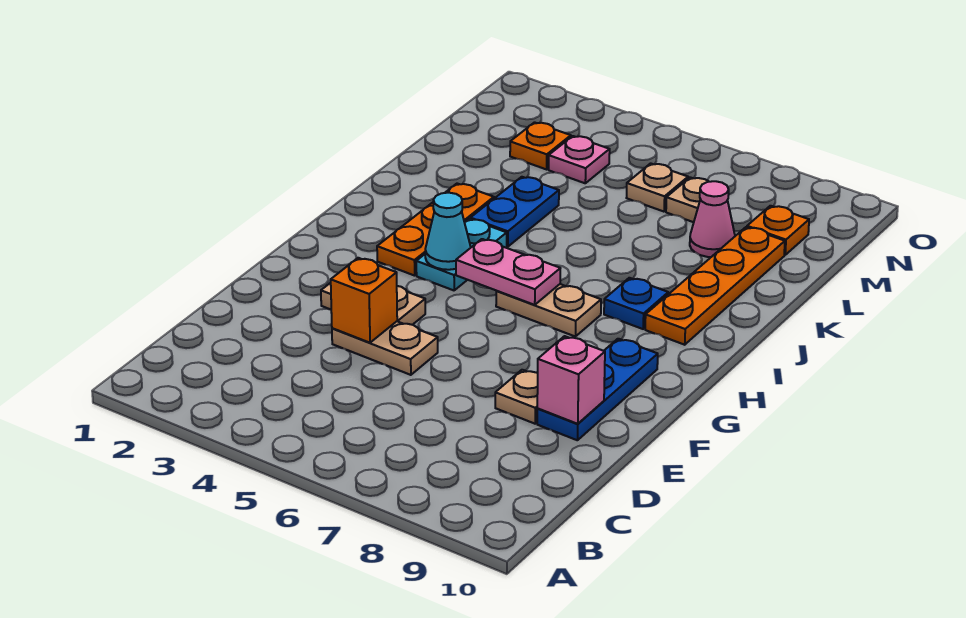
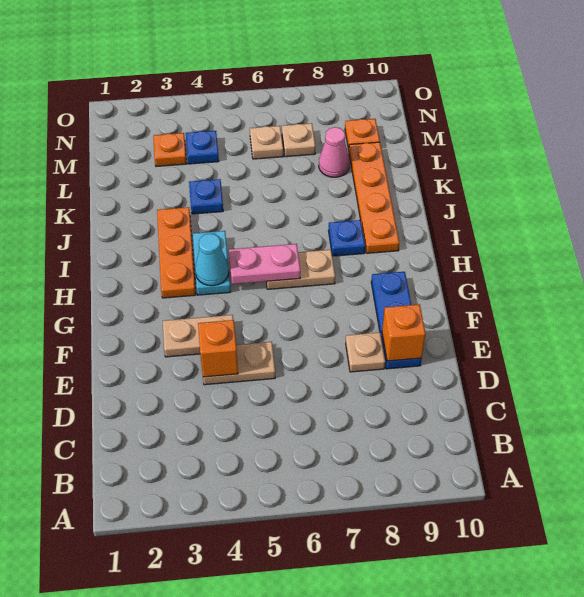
pink brick E9 level 2 -> orange brick E9 level 2
blue plate J4:K4 level 1 -> blue plate K4 level 1
pink plate M4 level 1 -> blue plate M4 level 1

